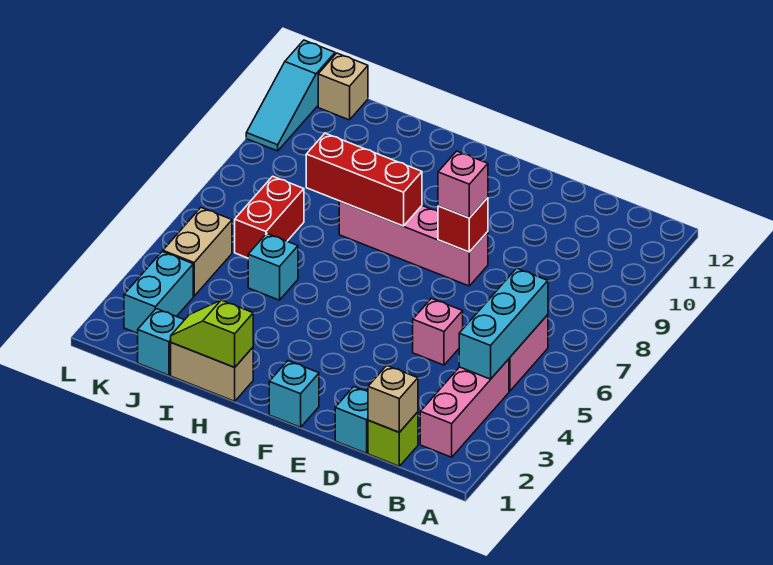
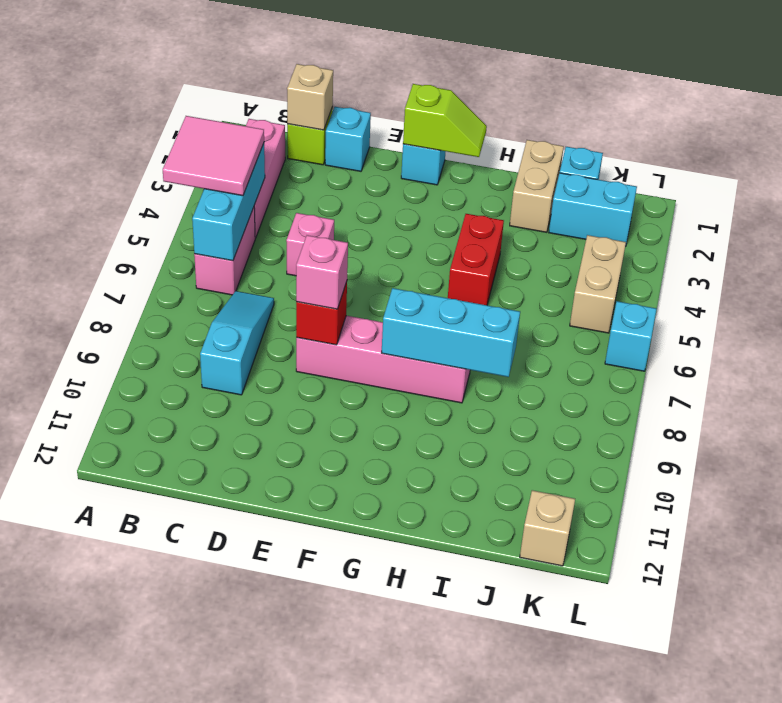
none -> pink tile A4:B5 level 3
red brick G8:I8 level 2 -> cyan brick G8:I8 level 2
tan brick H1:I1 level 1 -> tan brick I1:I2 level 1
lime slope H1:I1 level 2 top H -> lime slope F1:G1 level 2 top F
cyan brick I5 level 1 -> cyan brick L6 level 1
red brick J6:J7 level 1 -> red brick H4:H5 level 1
cyan brick K2:K3 level 1 -> cyan brick J2:K2 level 1
cyan slope L10:L12 level 1 top 12 -> cyan slope C7:C9 level 1 top 9

